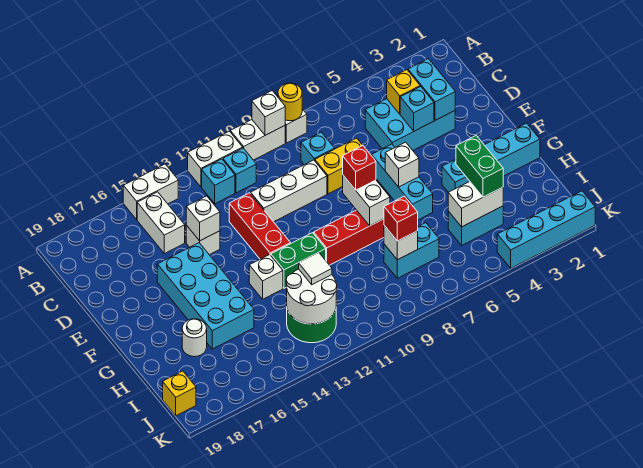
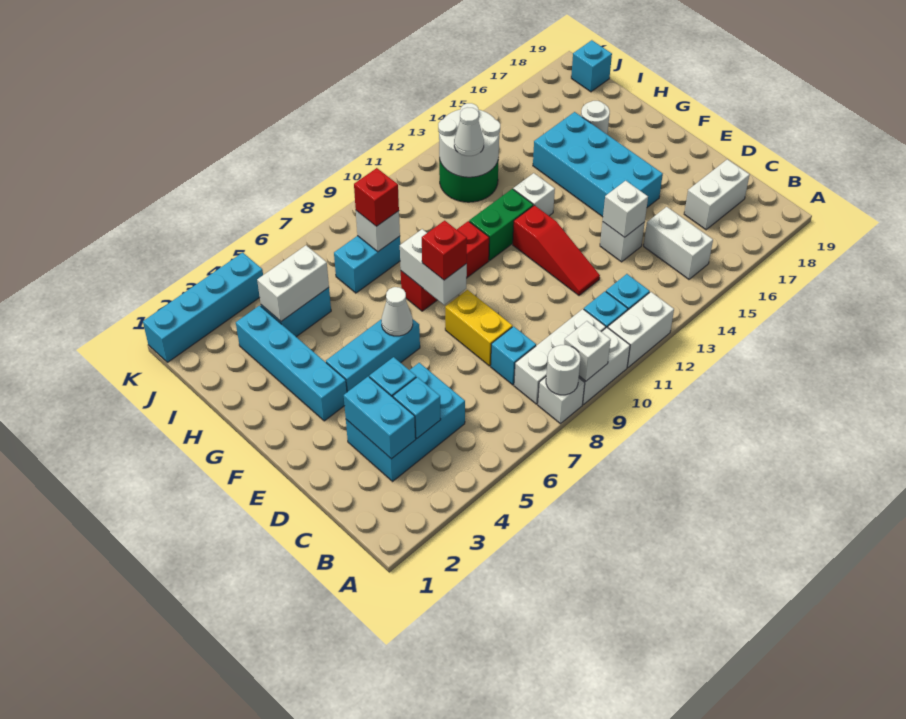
yellow round brick A8 level 2 -> white round brick A8 level 2
white brick A14:A15 level 1 -> white brick C17:C18 level 1
yellow brick C4 level 2 -> cyan brick C4 level 2
yellow brick D7:D8 level 1 -> yellow brick D8:E8 level 1
white brick D9:D11 level 1 -> white brick B8:B10 level 1
red brick D12:F12 level 1 -> red slope D12:F12 level 1 top F
cyan brick E6:G6 level 1 -> cyan brick F4:F6 level 1
white brick F6 level 2 -> white cone F6 level 2
cyan brick G1:G4 level 1 -> cyan brick F3:I3 level 1
green brick H4:I4 level 3 -> none
white tile I12 level 3 -> white cone I12 level 3
yellow brick J19 level 1 -> cyan brick J19 level 1

